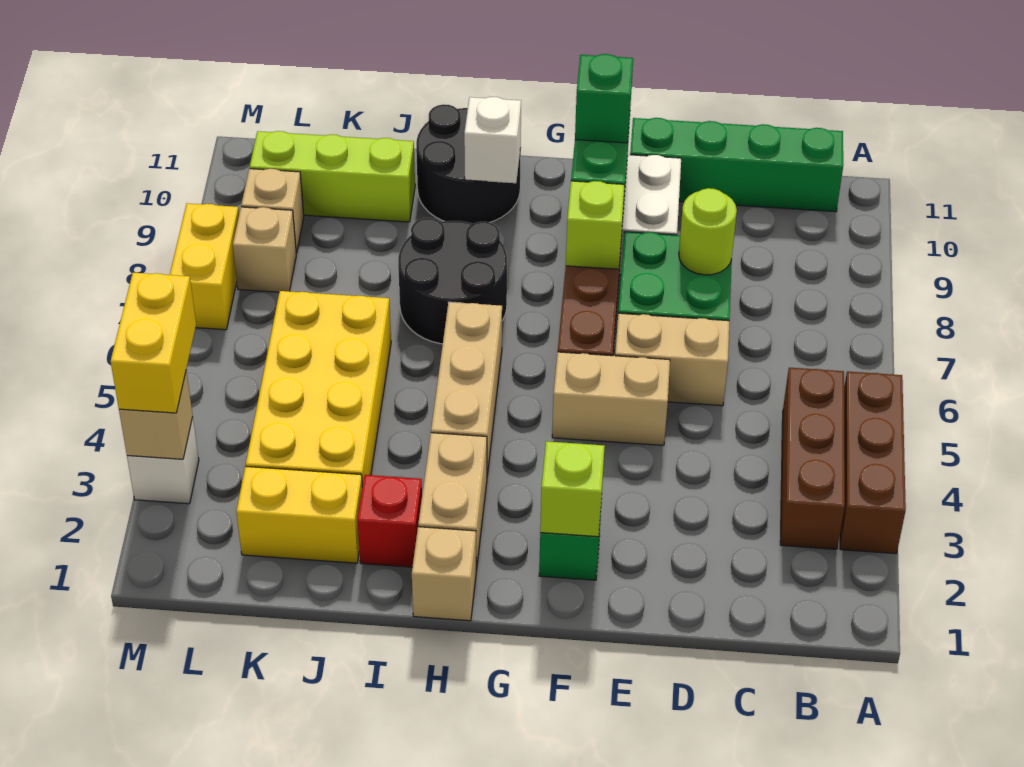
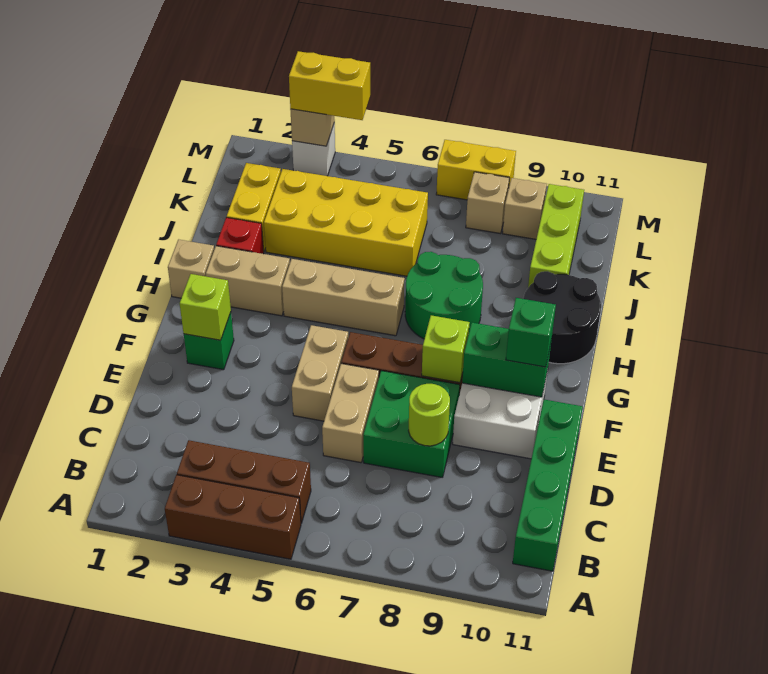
black round brick H7:I8 level 1 -> green round brick H7:I8 level 1
white brick H10 level 2 -> none

